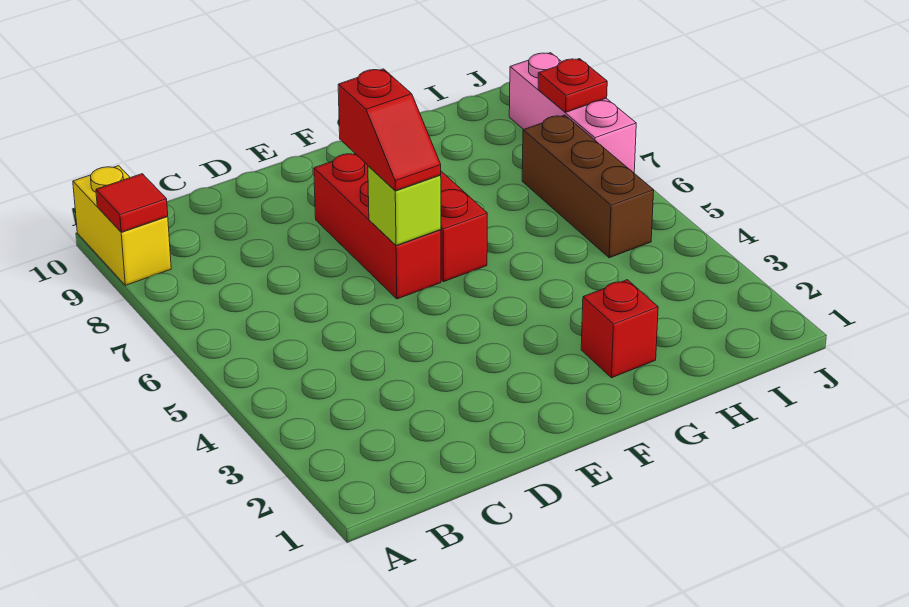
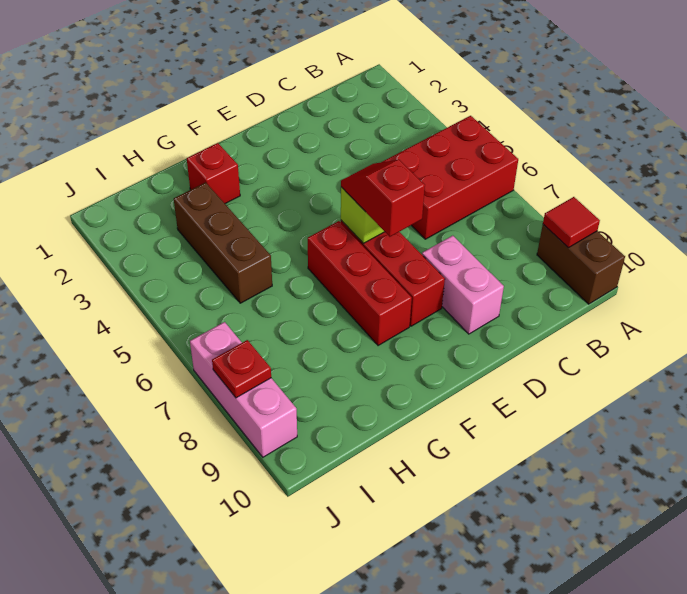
none -> red brick A5:C6 level 1
yellow brick A9:A10 level 1 -> brown brick A9:A10 level 1
none -> pink brick D8:D9 level 1
brown brick I5:I7 level 1 -> brown brick H3:H5 level 1

